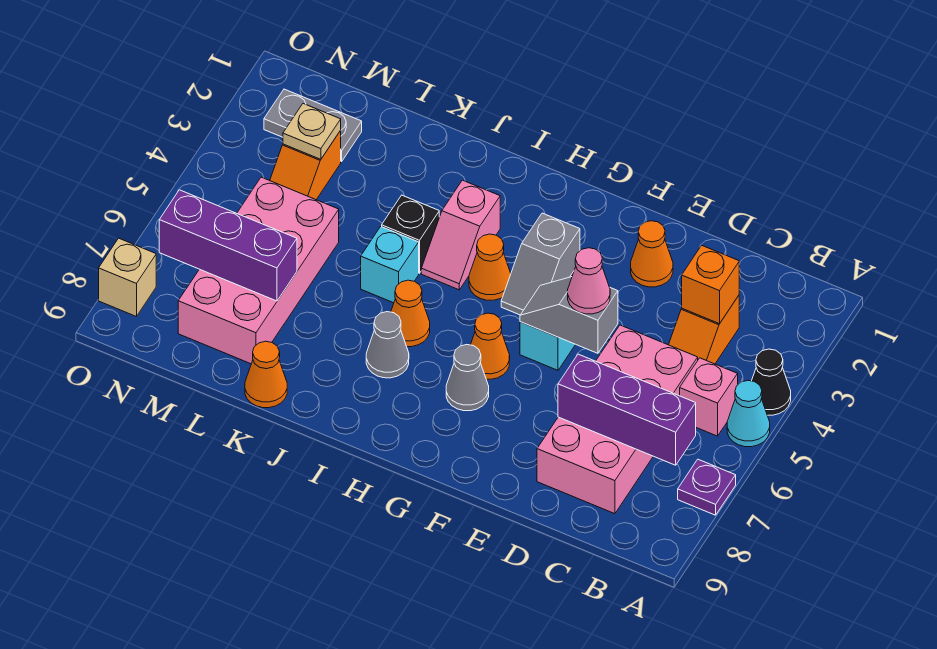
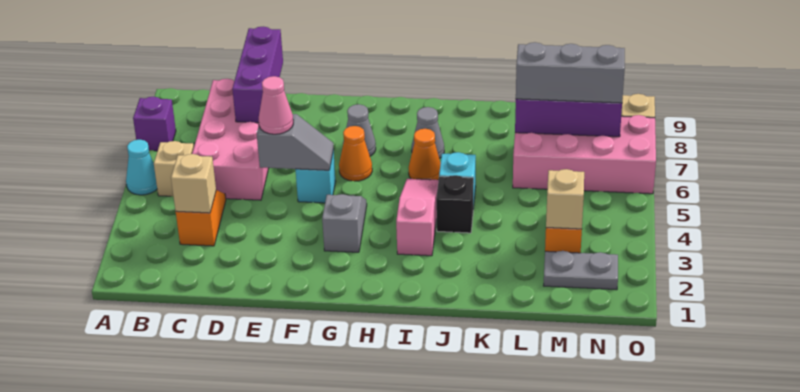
black cone A4 level 1 -> none
purple plate A7 level 1 -> purple brick A7 level 1
pink brick B5 level 1 -> tan brick B5 level 1
purple brick B7:D7 level 2 -> purple brick D7:D9 level 2
orange brick C3 level 2 -> tan brick C3 level 2
orange cone E2 level 1 -> none
orange cone H4 level 1 -> none
pink slope I3:I4 level 1 top 3 -> pink slope I3:I5 level 1 top 3
orange cone K9 level 1 -> none
pink brick L5:M8 level 1 -> pink brick L6:O7 level 1
none -> grey brick L7:N7 level 3
tan plate M3 level 2 -> tan brick M3 level 2

